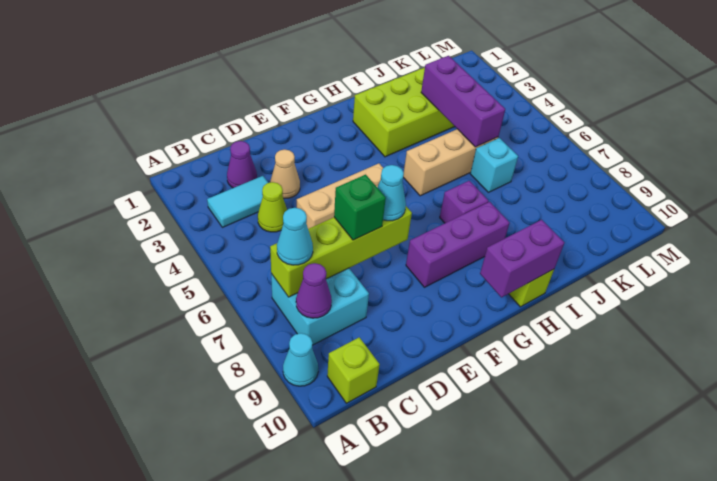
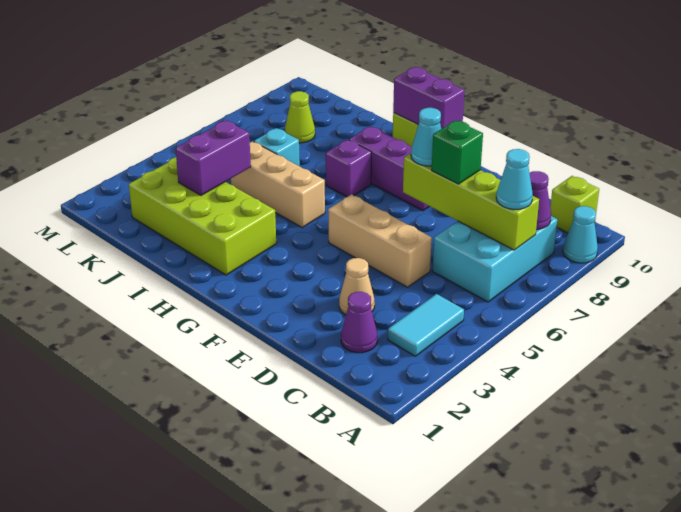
cyan tile B3:C3 level 1 -> cyan tile B3:B4 level 1
cyan brick B7:C8 level 1 -> cyan brick B6:C8 level 1
lime cone C4 level 1 -> lime cone K8 level 1
purple brick J3:J5 level 2 -> purple brick J3:J4 level 2

